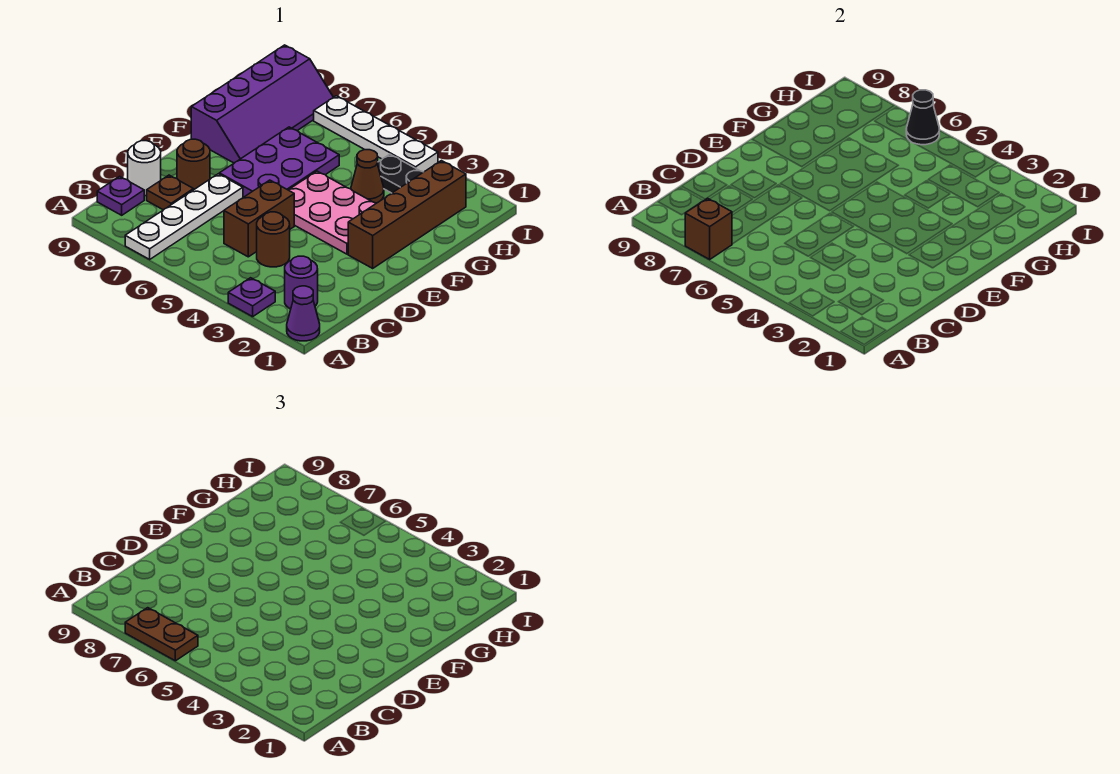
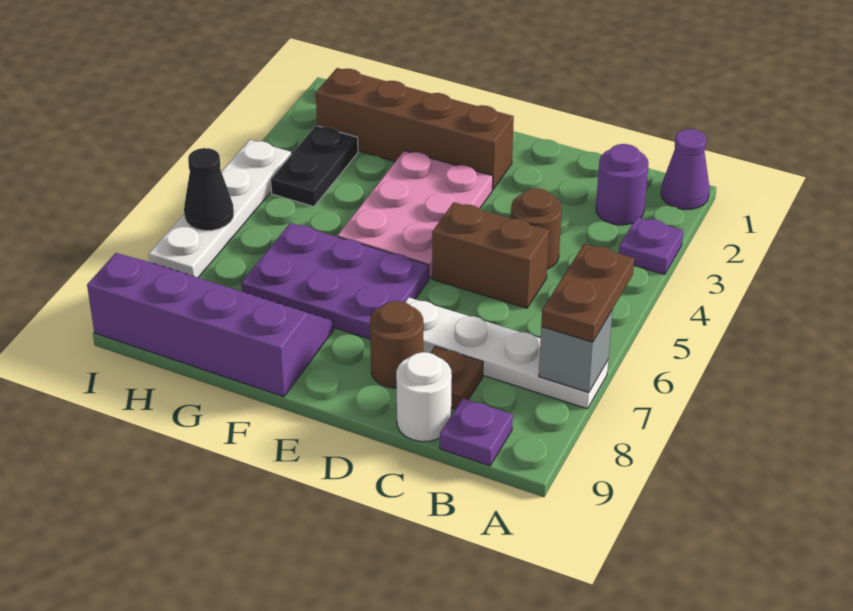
brown brick A7 level 2 -> grey brick A7 level 2
brown cone G4 level 1 -> none

